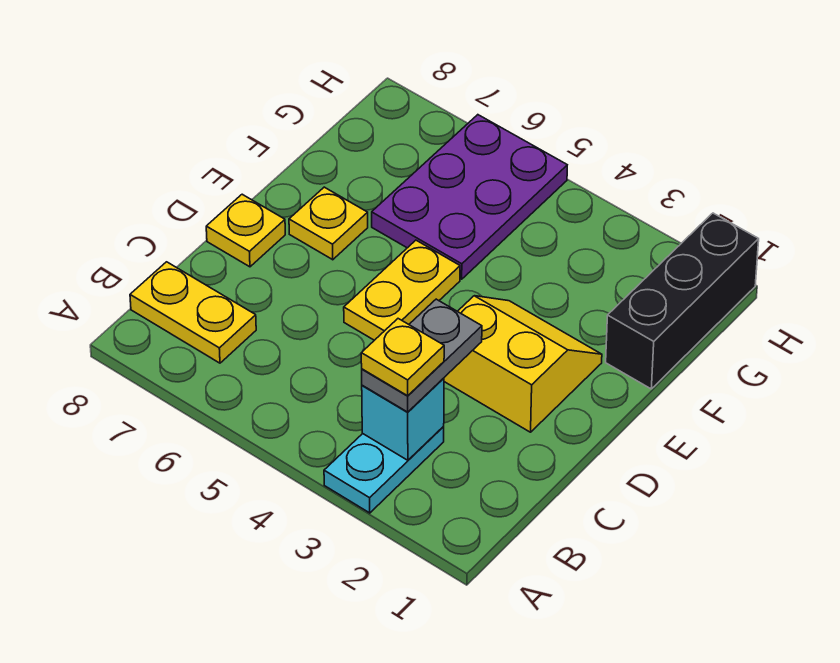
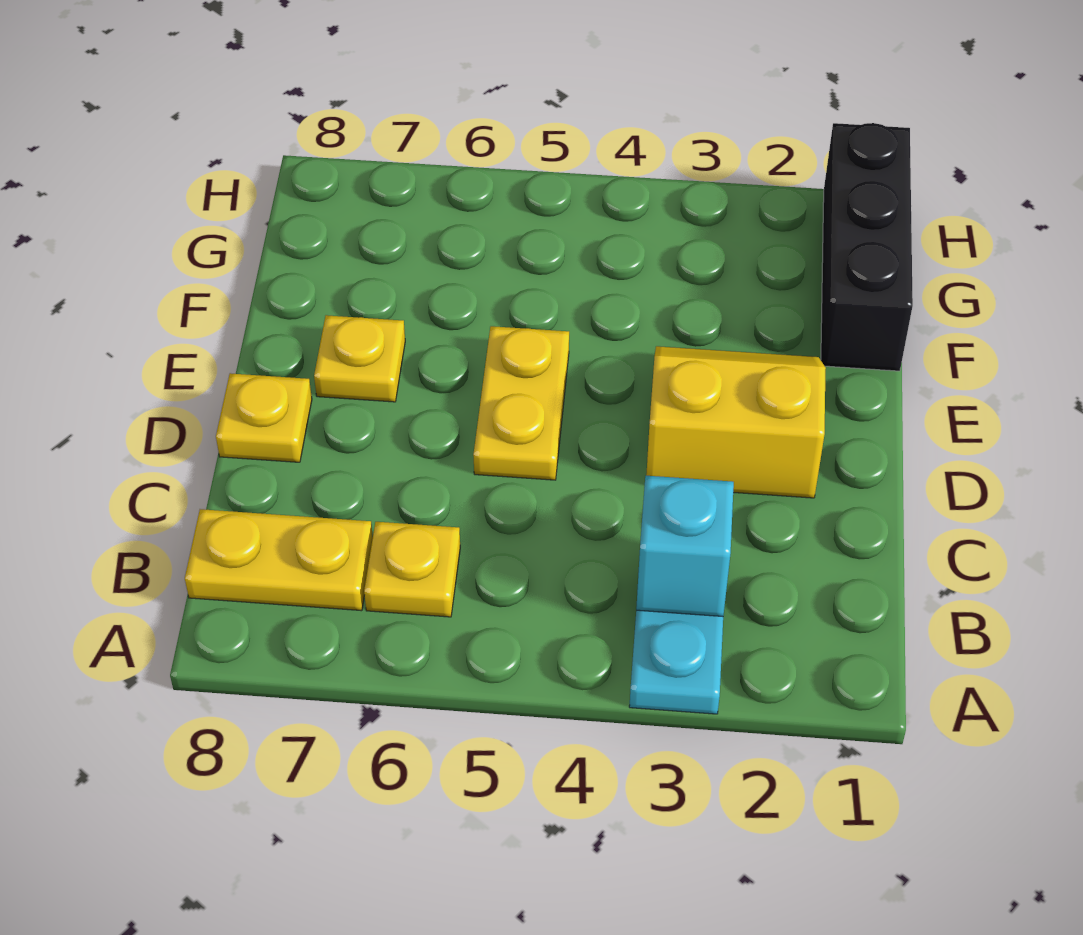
grey plate B3:C3 level 3 -> none
yellow plate B3 level 4 -> yellow plate B6 level 1
purple plate F5:H6 level 1 -> none

